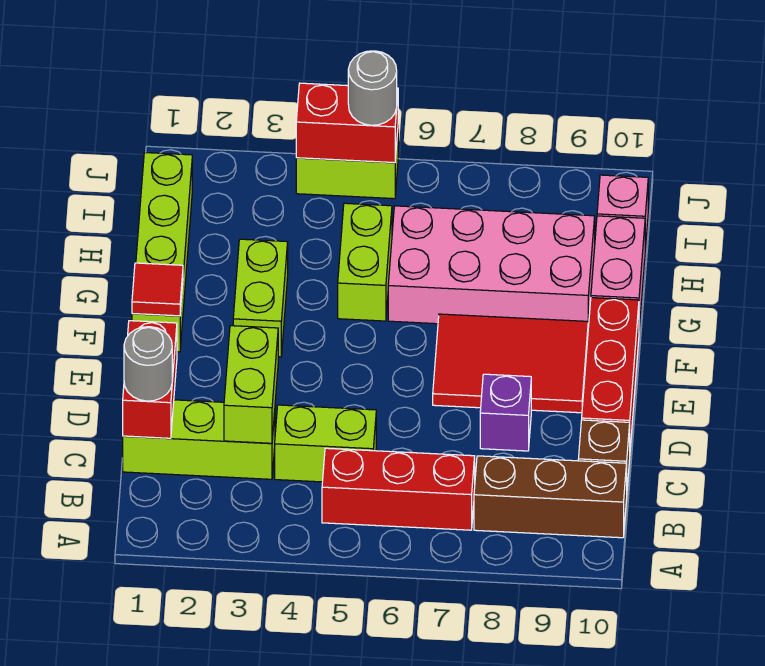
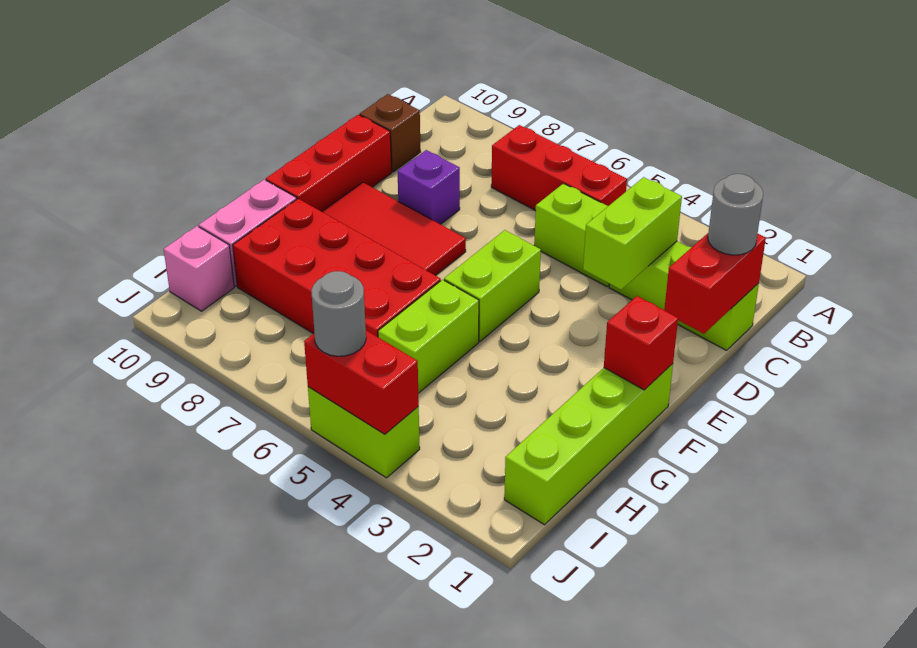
brown brick B8:B10 level 1 -> none
red tile F1 level 2 -> red brick F1 level 2
lime brick F3:G3 level 1 -> lime brick E5:F5 level 1
pink brick G6:H9 level 1 -> red brick G6:H9 level 1

